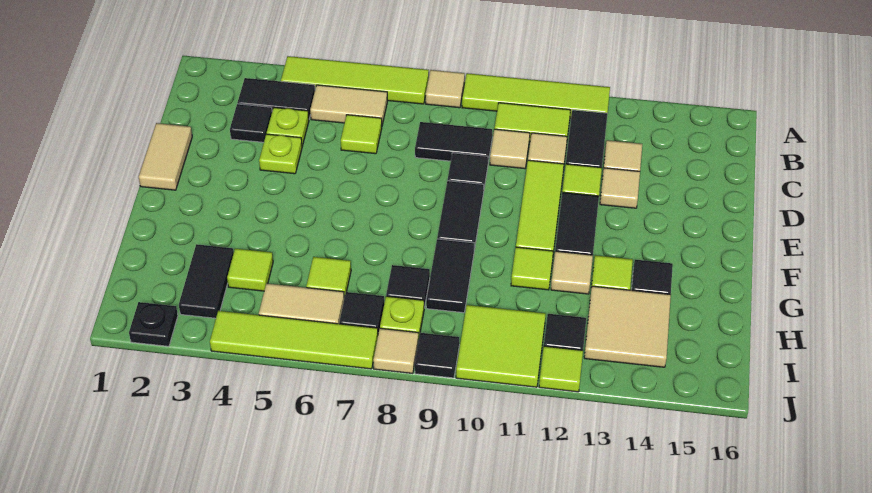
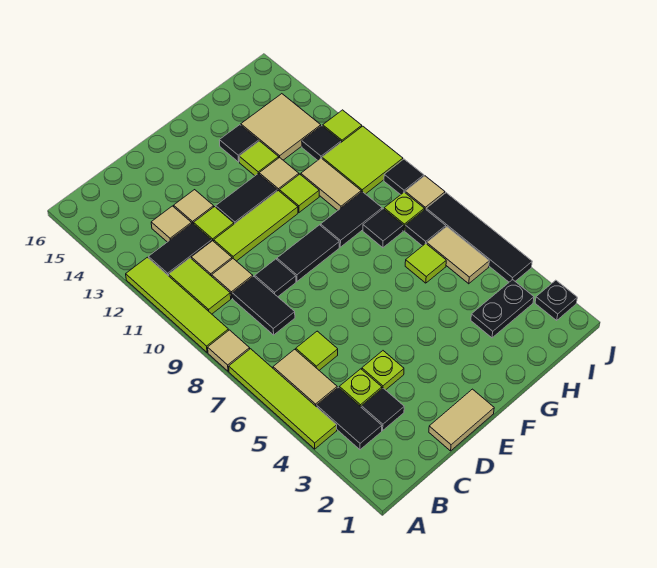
black tile H3:I3 level 1 -> black plate H3:I3 level 1
lime tile H4 level 1 -> none
none -> tan tile H10:H11 level 1
lime tile J4:J7 level 1 -> black tile J4:J7 level 1

